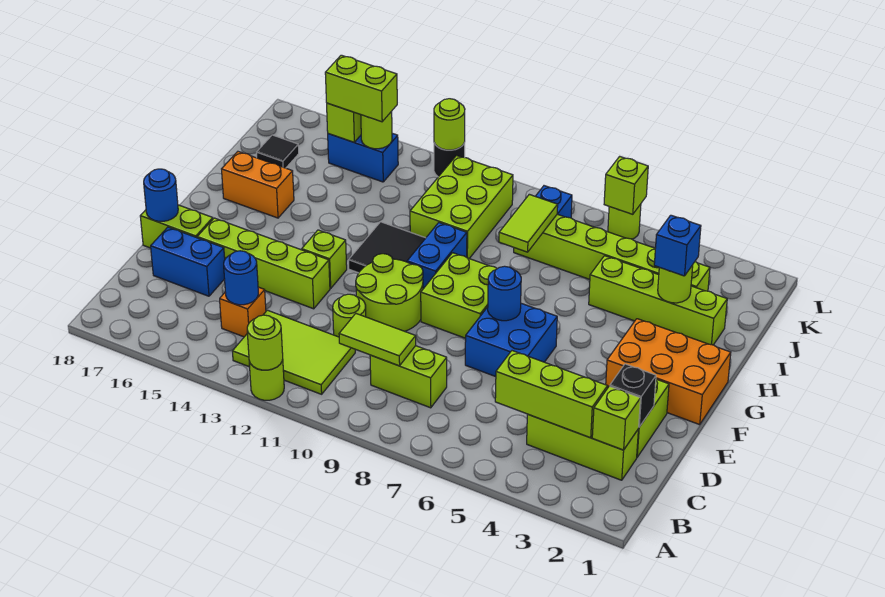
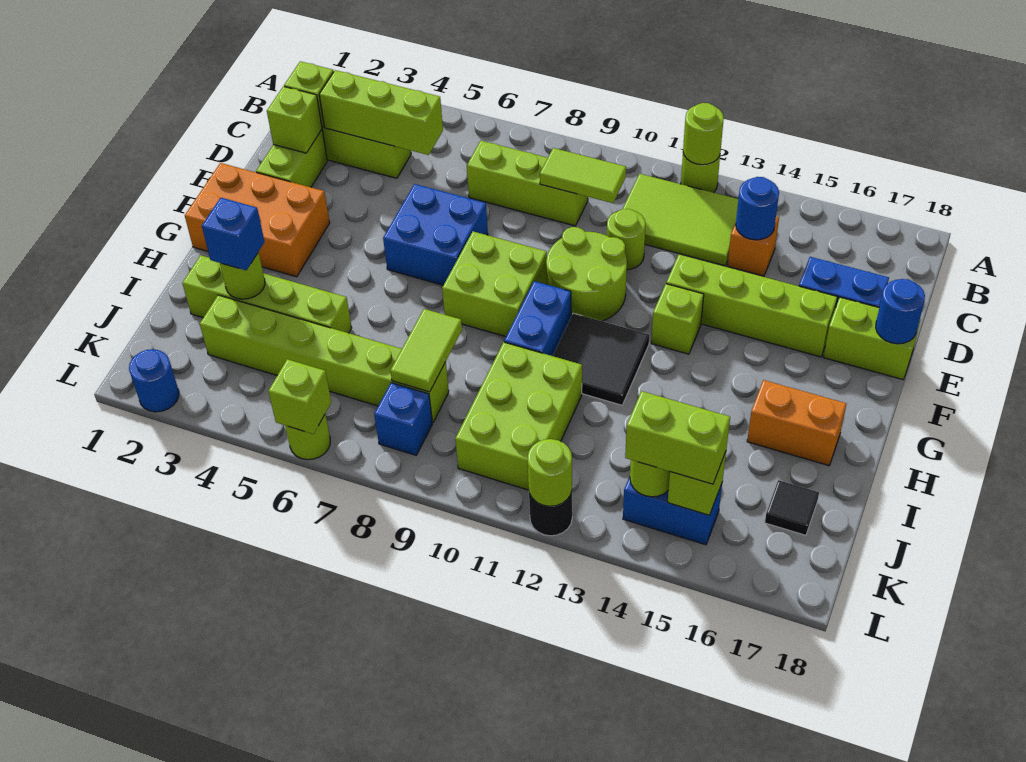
lime brick C8:C9 level 1 -> lime brick C7:C9 level 1
black brick D2 level 2 -> lime brick D2 level 2
blue round brick F7 level 2 -> blue round brick L2 level 1

